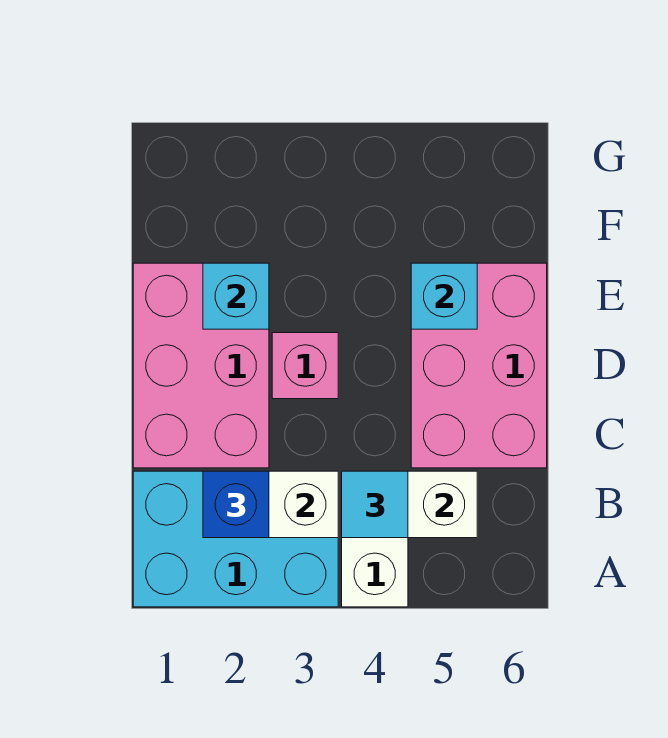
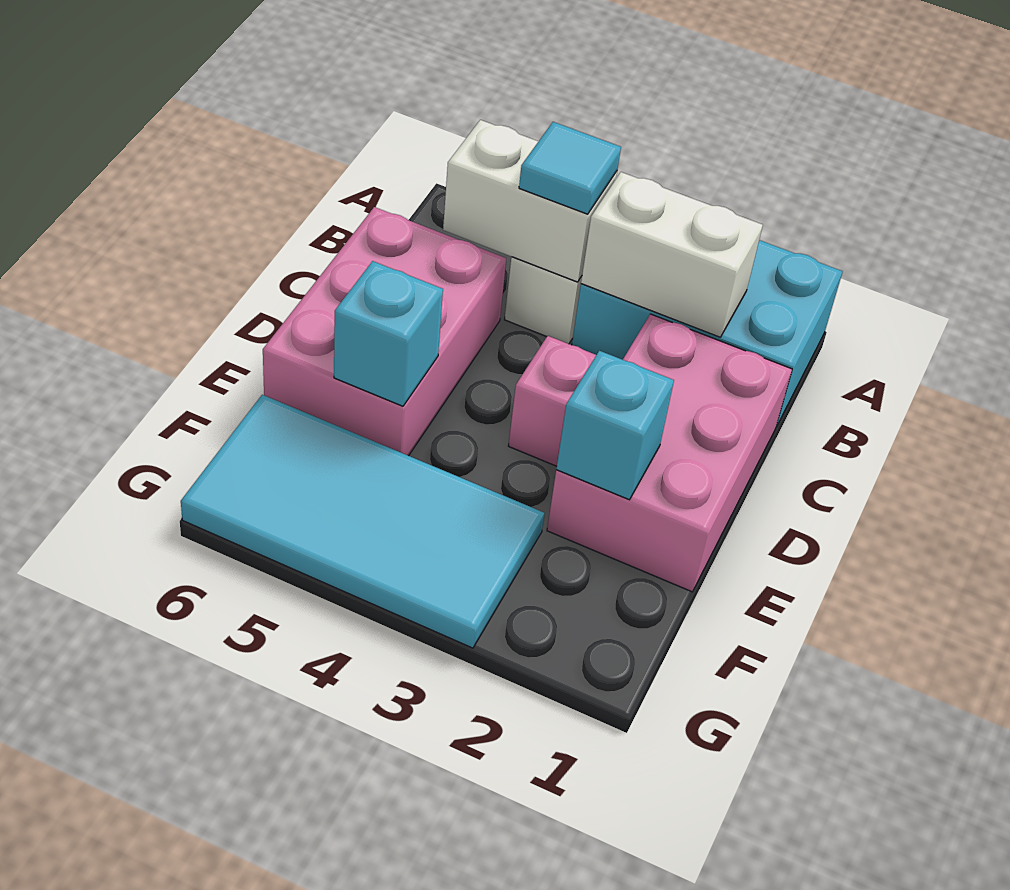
blue brick B2 level 3 -> none
none -> cyan tile F3:G6 level 1

